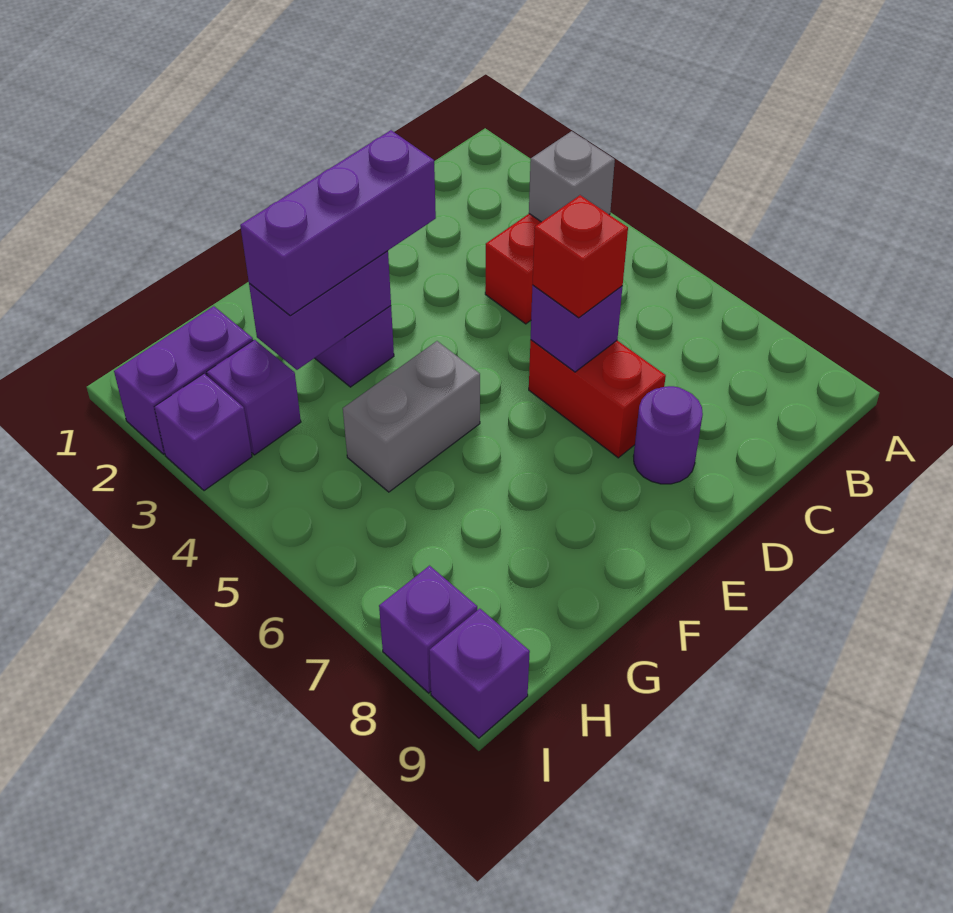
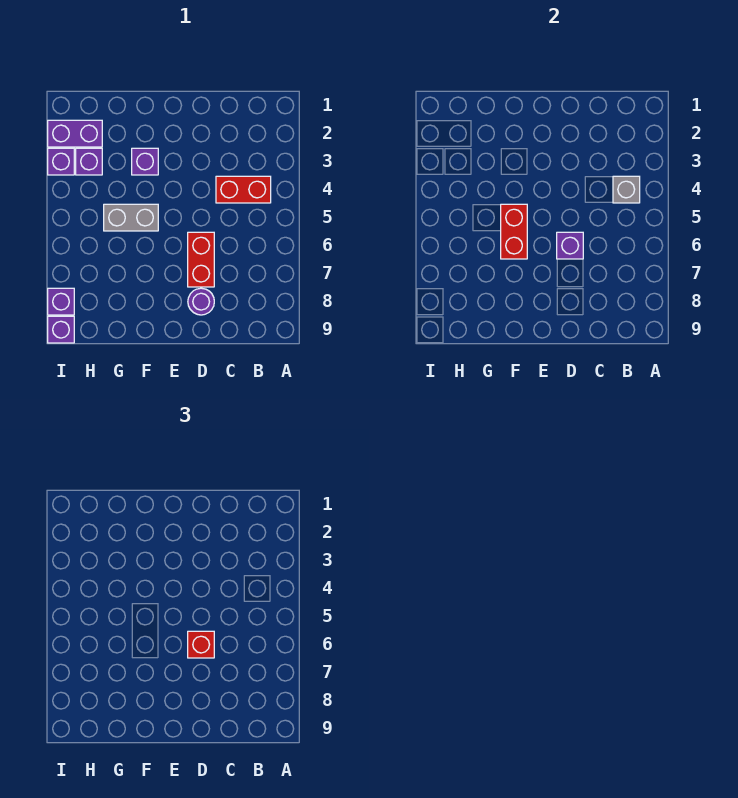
purple brick E3:G3 level 3 -> none
purple brick F3:G3 level 2 -> none
none -> red brick F5:F6 level 2

